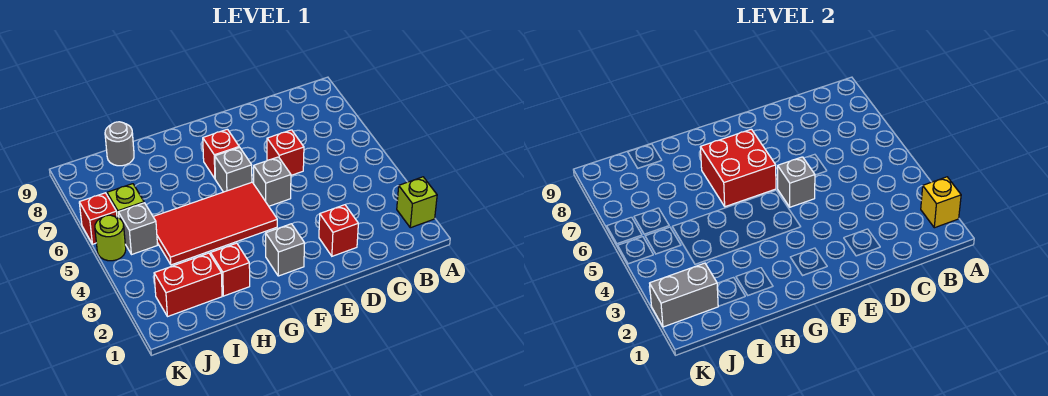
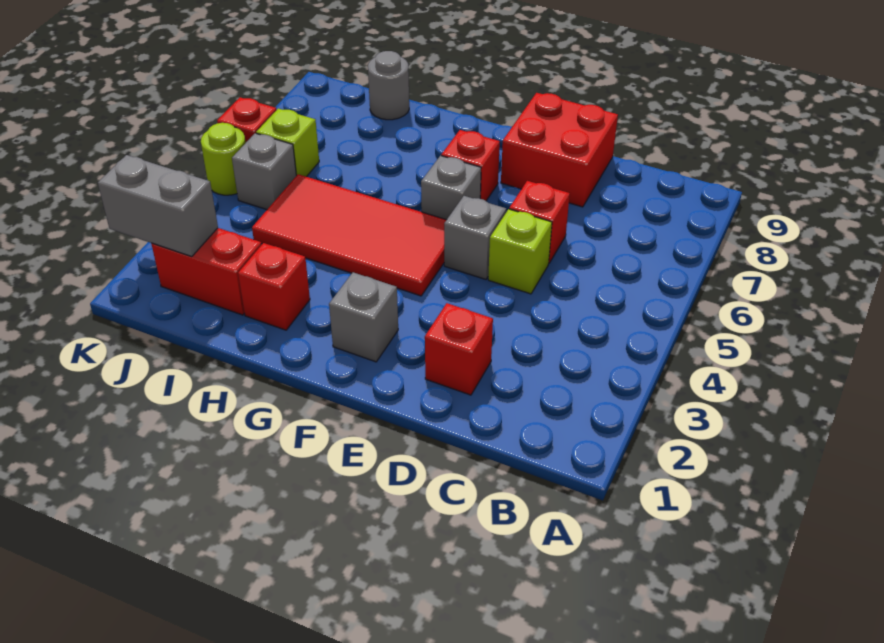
lime brick A2 level 1 -> lime brick D5 level 1
yellow brick A2 level 2 -> none
grey brick E5 level 2 -> none
red brick F6:G7 level 2 -> red brick D8:E9 level 1

